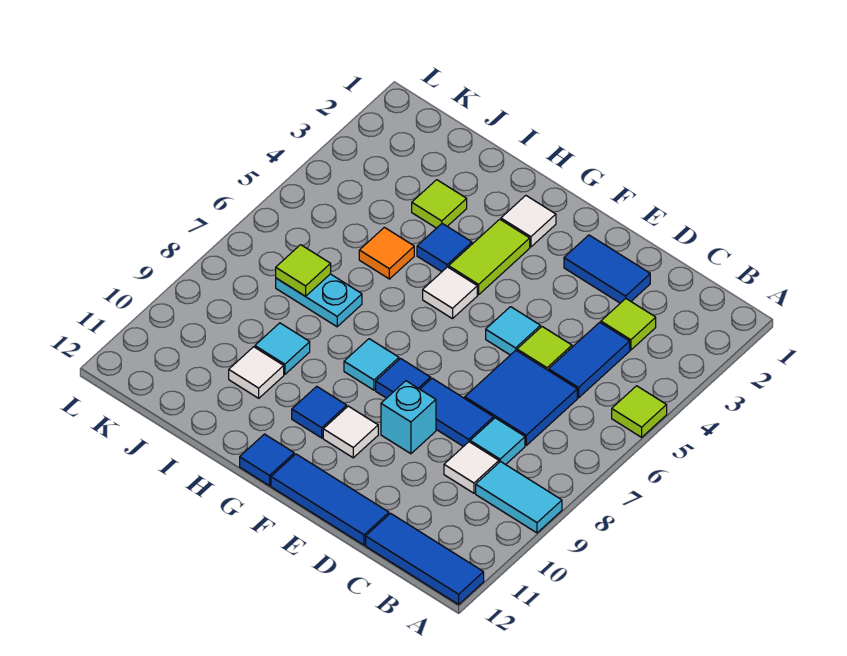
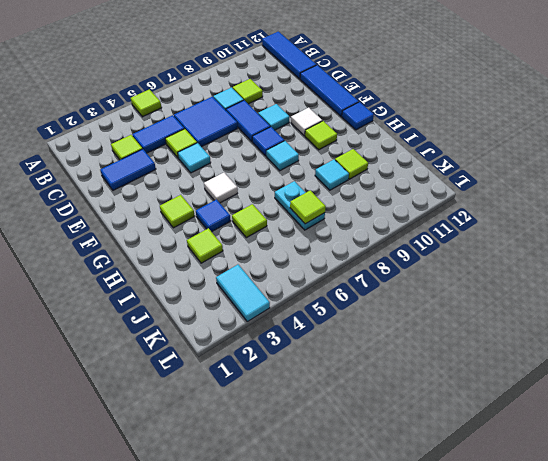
cyan tile A9:B9 level 1 -> cyan tile K3:L3 level 1
white tile C9 level 1 -> lime tile C9 level 1
blue tile D2:E2 level 1 -> blue tile D2:D3 level 1
cyan brick E9 level 1 -> cyan tile E9 level 1
white tile G2 level 1 -> none
lime tile G3:G4 level 1 -> lime tile G3 level 1
blue tile G10 level 1 -> lime tile G10 level 1
orange tile I5 level 1 -> lime tile I5 level 1
white tile I10 level 1 -> lime tile I10 level 1

